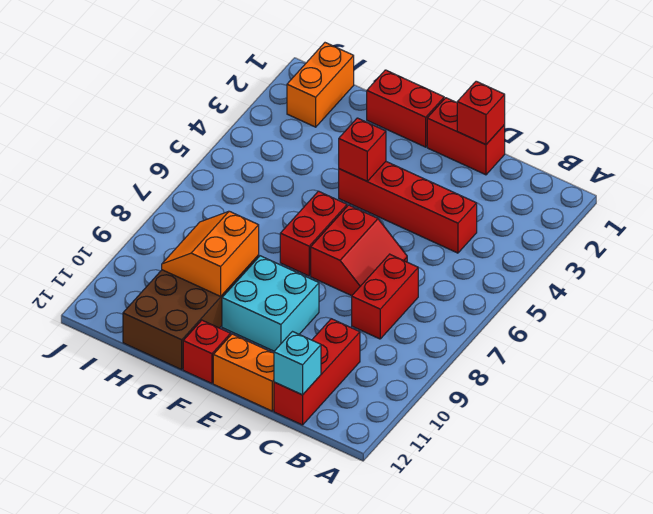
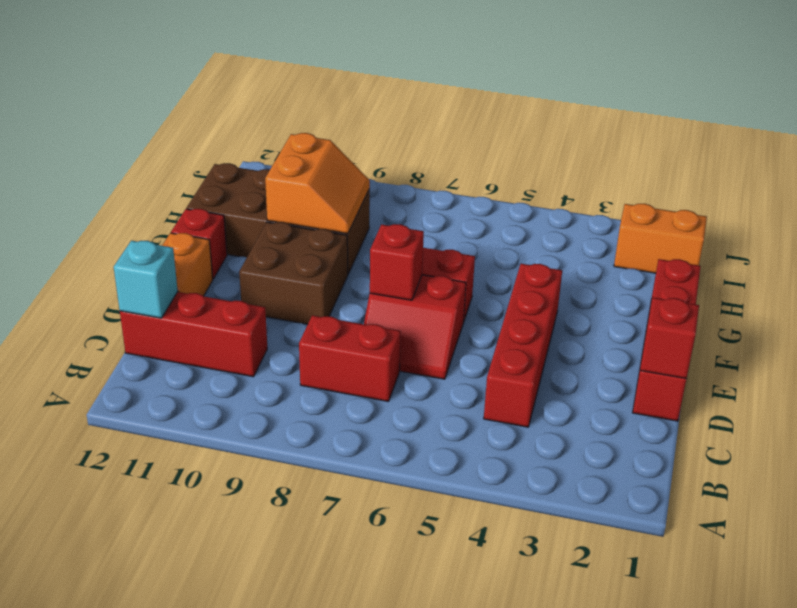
cyan brick E9:F10 level 1 -> brown brick E9:F10 level 1
red brick F4 level 2 -> red brick E7 level 2
orange slope G9:H10 level 2 top G -> orange slope G9:H10 level 2 top 10

